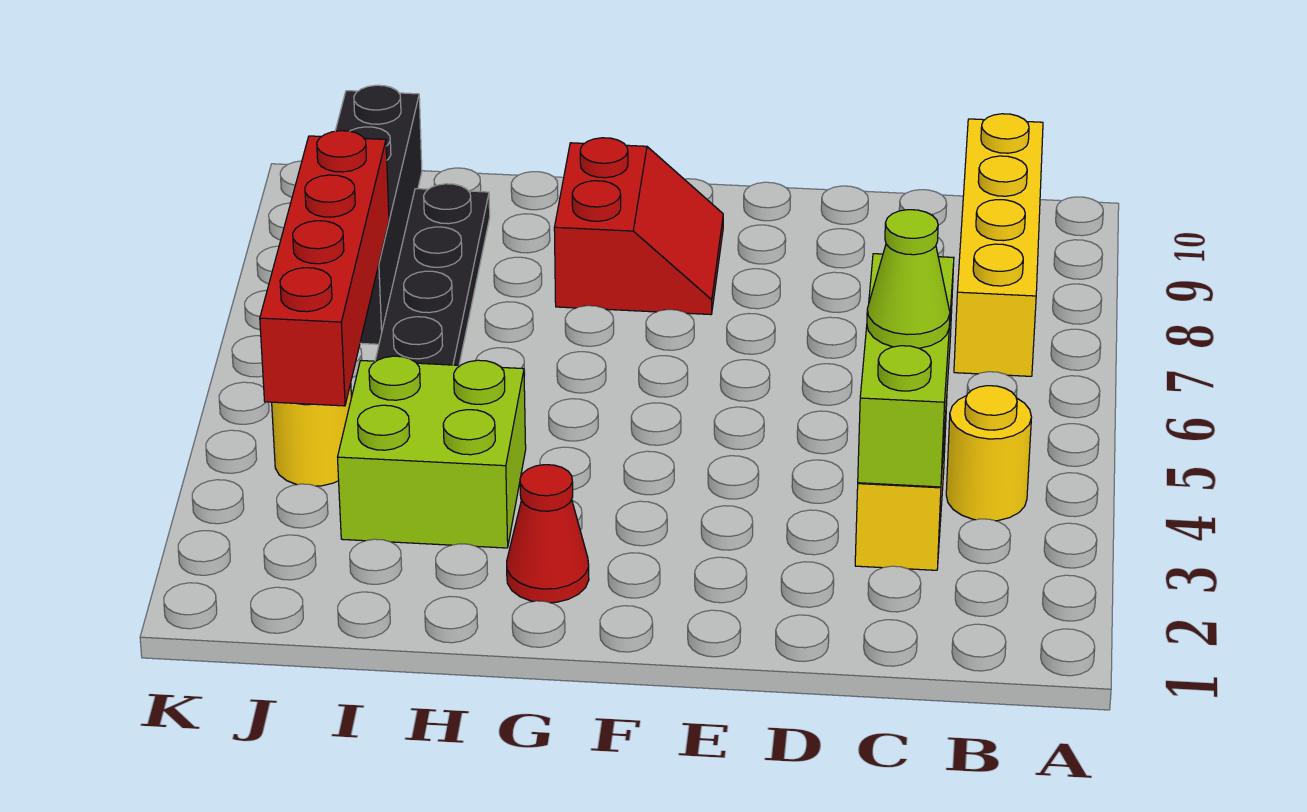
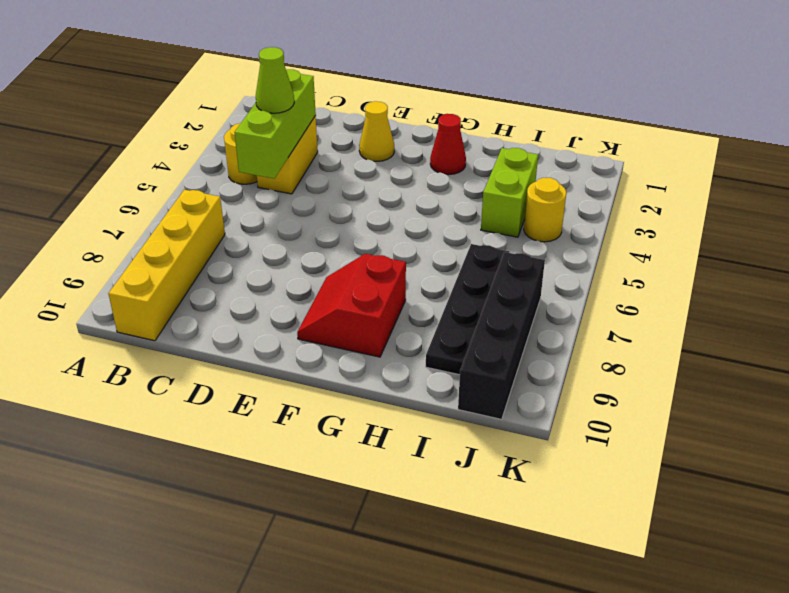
none -> yellow cone E2 level 1
lime brick H3:I4 level 1 -> lime brick I3:I4 level 1
red brick J4:J7 level 2 -> none

